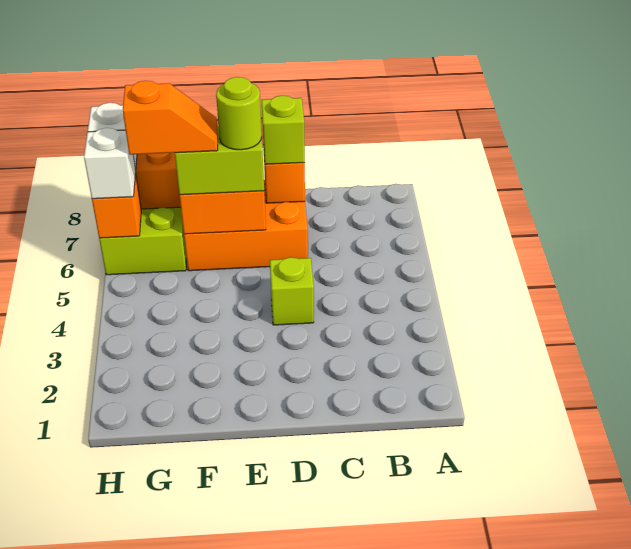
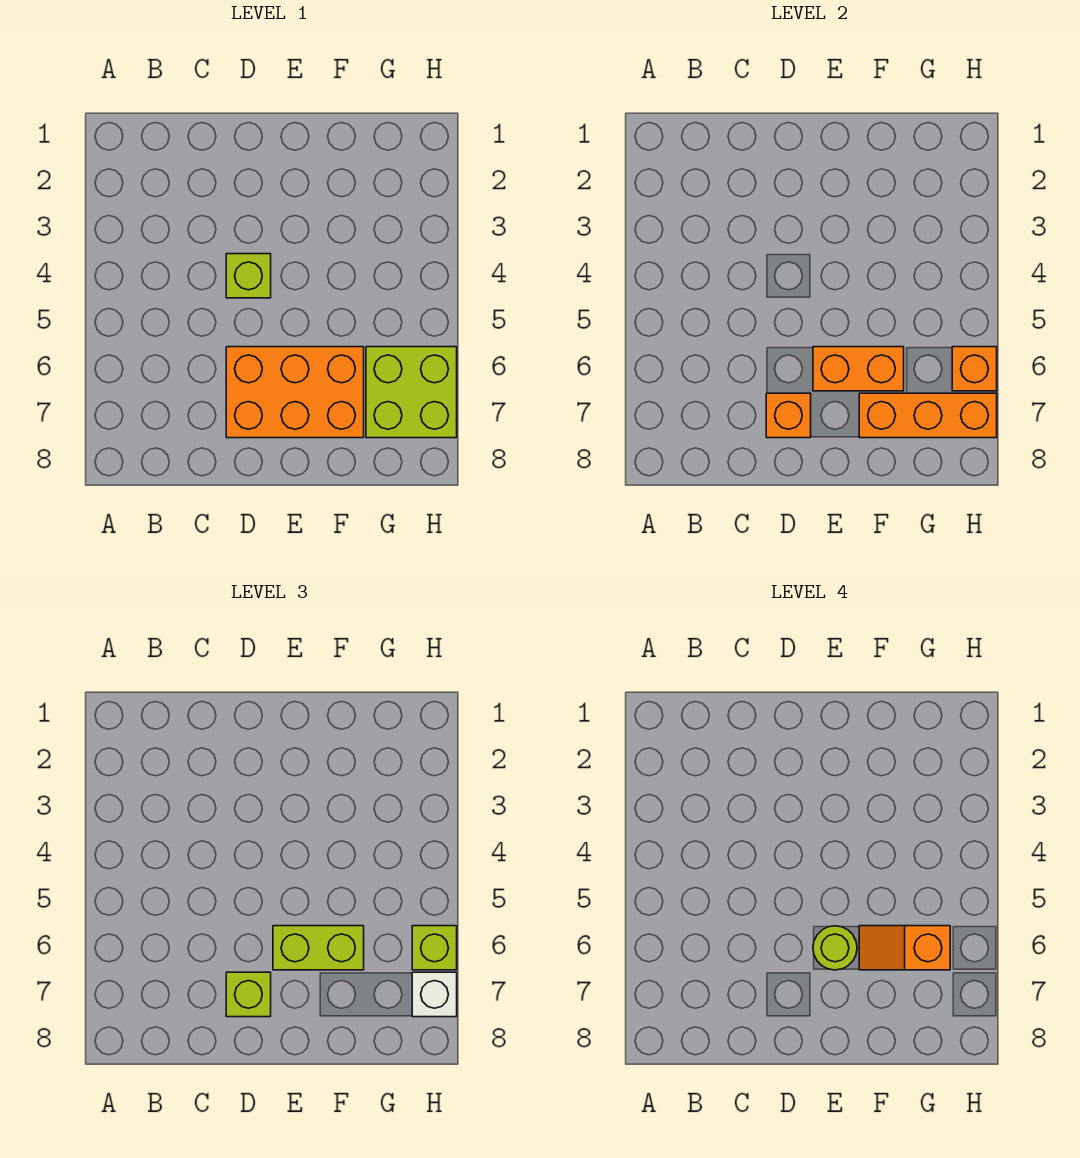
white brick H6 level 3 -> lime brick H6 level 3

